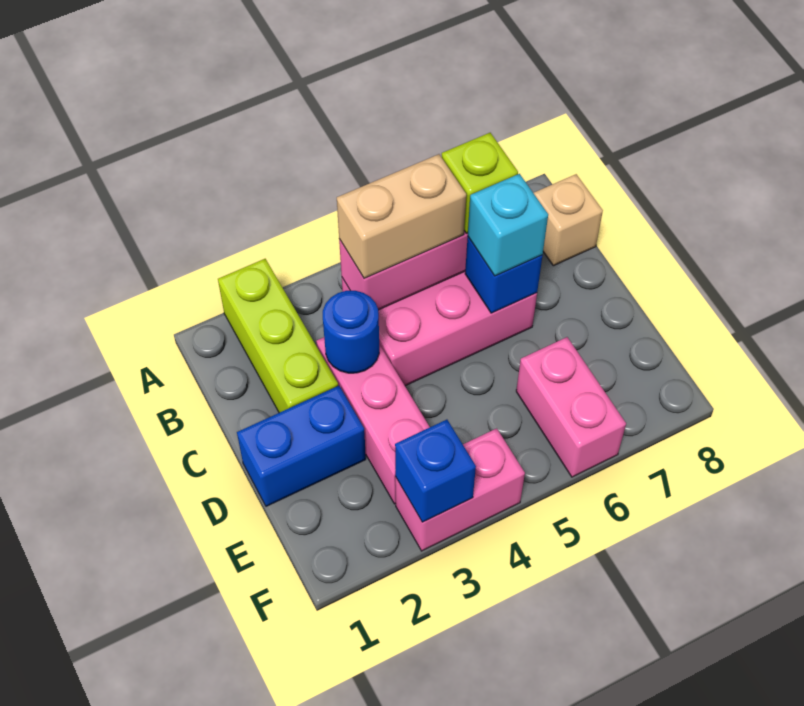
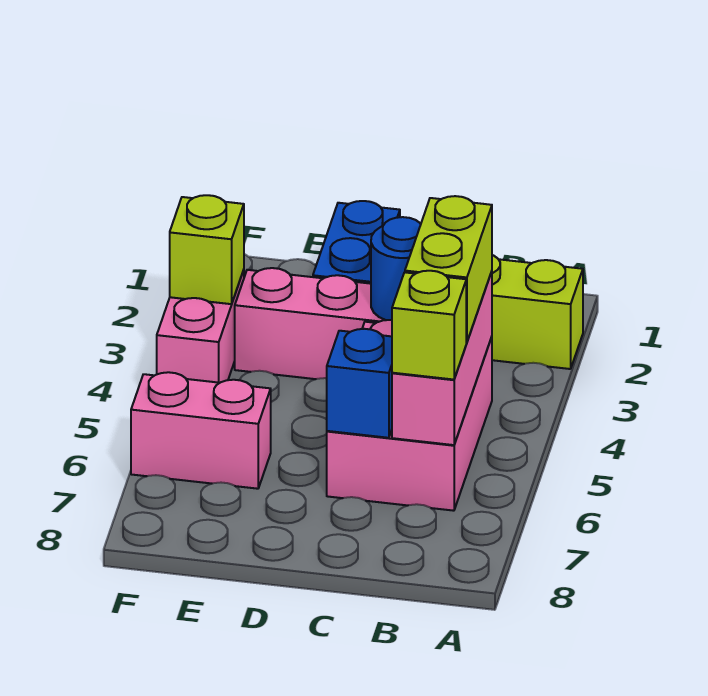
tan brick B4:B5 level 3 -> lime brick B4:B5 level 3
tan brick B8 level 1 -> none
cyan brick C6 level 3 -> none
blue brick F3 level 2 -> lime brick F3 level 2

